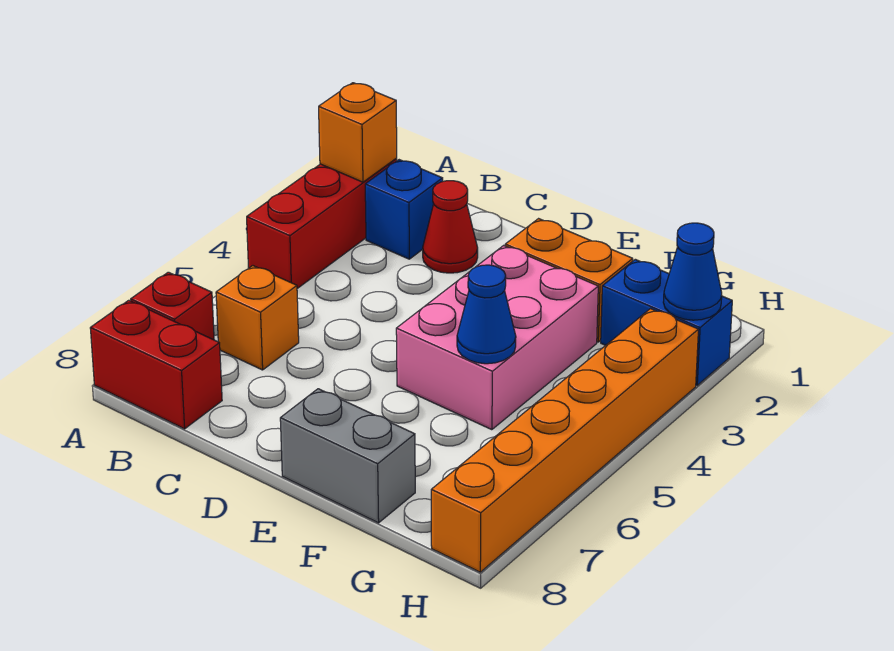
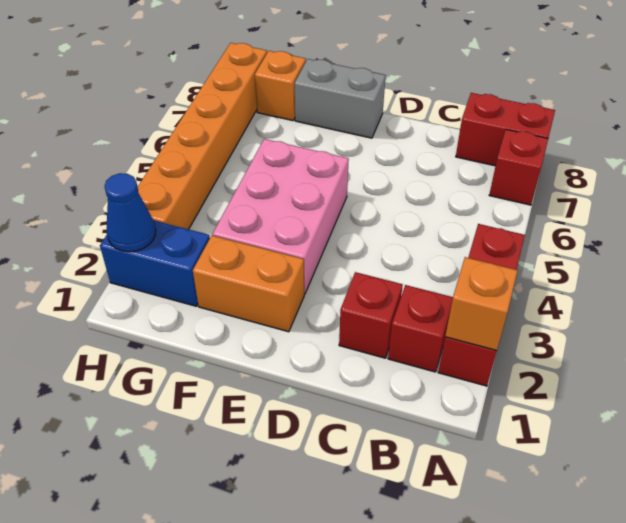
blue brick B2 level 1 -> red brick B2 level 1
orange brick B6 level 1 -> orange brick G8 level 1
red cone C2 level 1 -> red brick C2 level 1
blue cone F5 level 2 -> none

